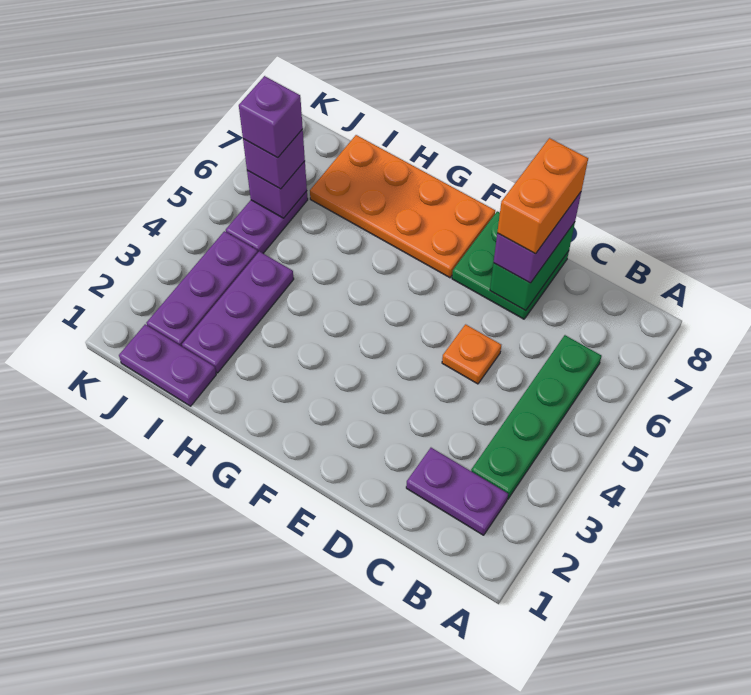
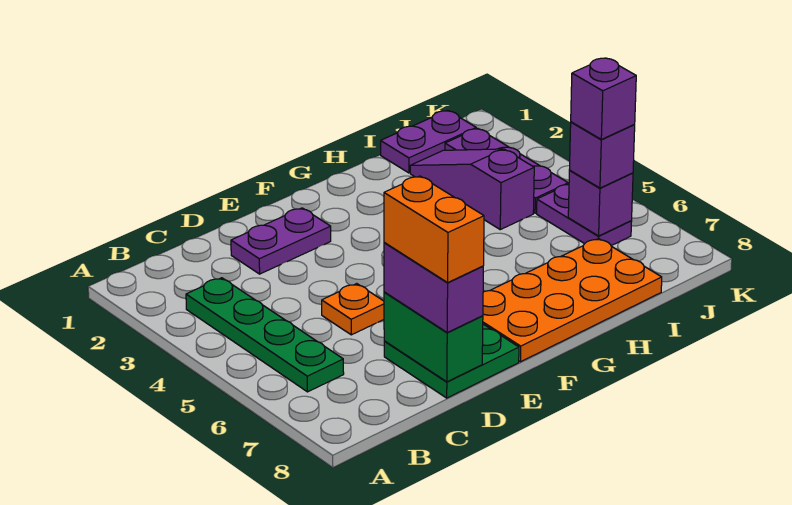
purple plate B2:C2 level 1 -> purple plate D2:E2 level 1
purple plate I2:I4 level 1 -> purple slope I2:I4 level 1 top 4

